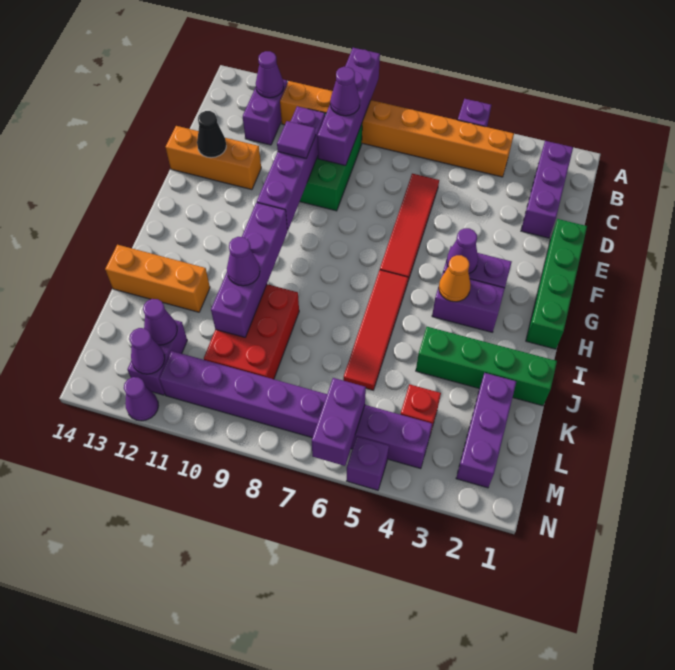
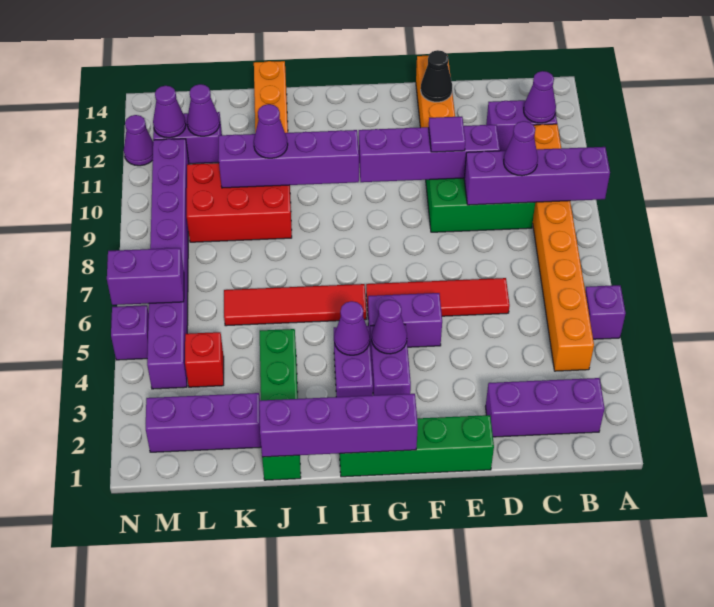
none -> purple brick F5:G5 level 1
none -> purple brick G1:J1 level 2
orange cone H4 level 2 -> purple cone H4 level 2

